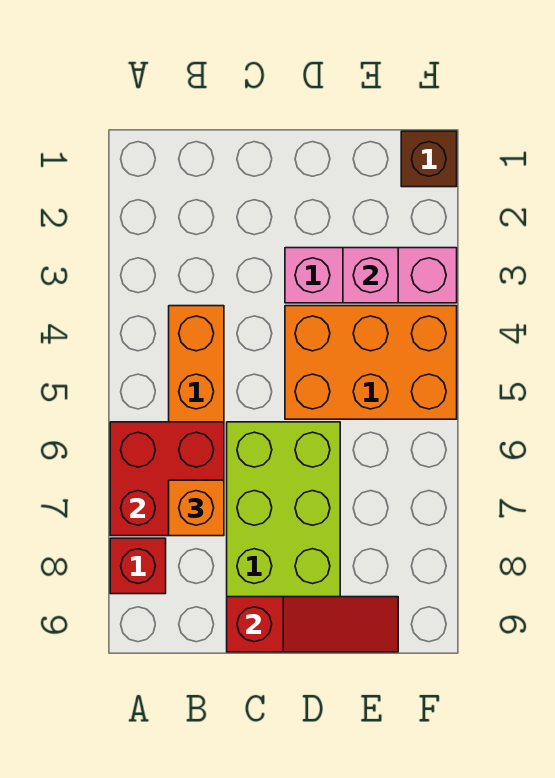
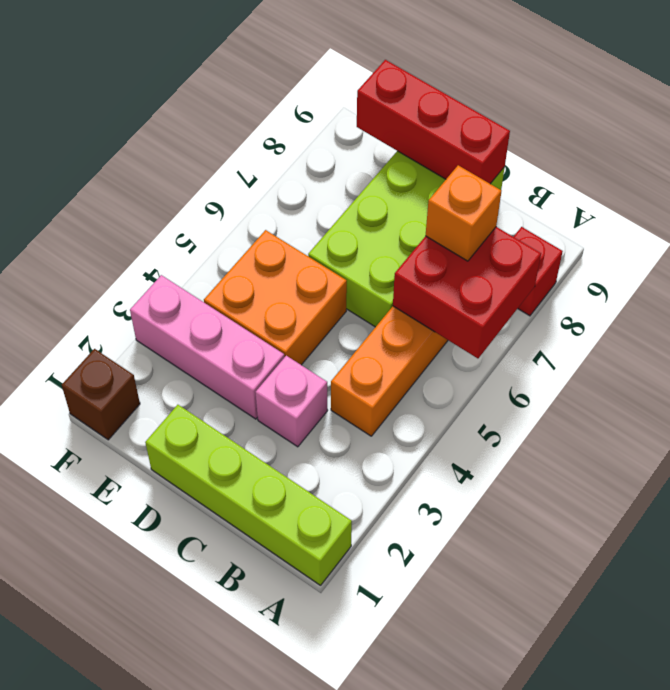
none -> lime brick A1:D1 level 1
red slope C9:E9 level 2 top C -> red brick C9:E9 level 2
orange brick D4:F5 level 1 -> orange brick D4:E5 level 1
pink brick E3 level 2 -> pink brick C3 level 1

